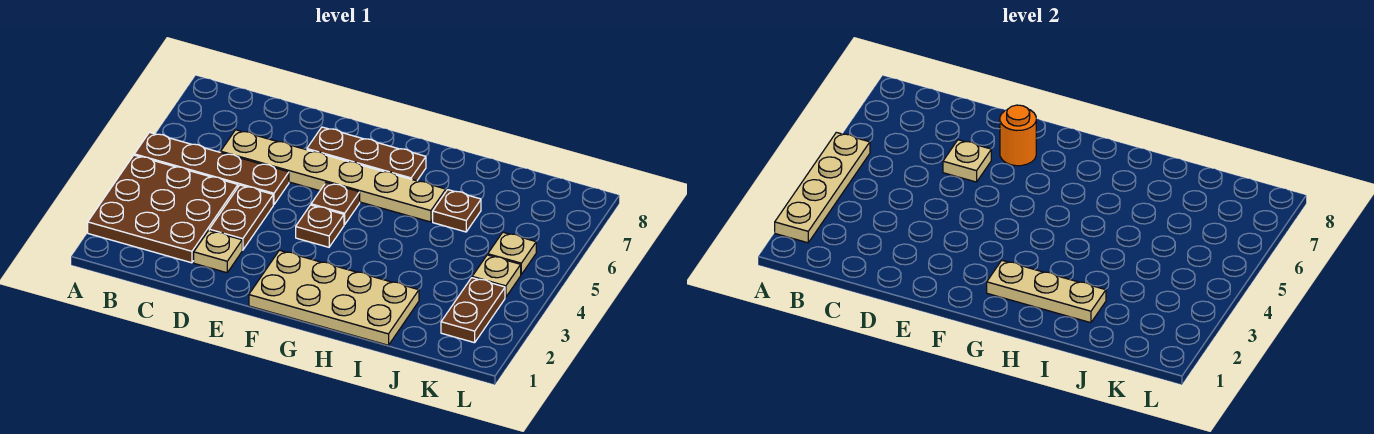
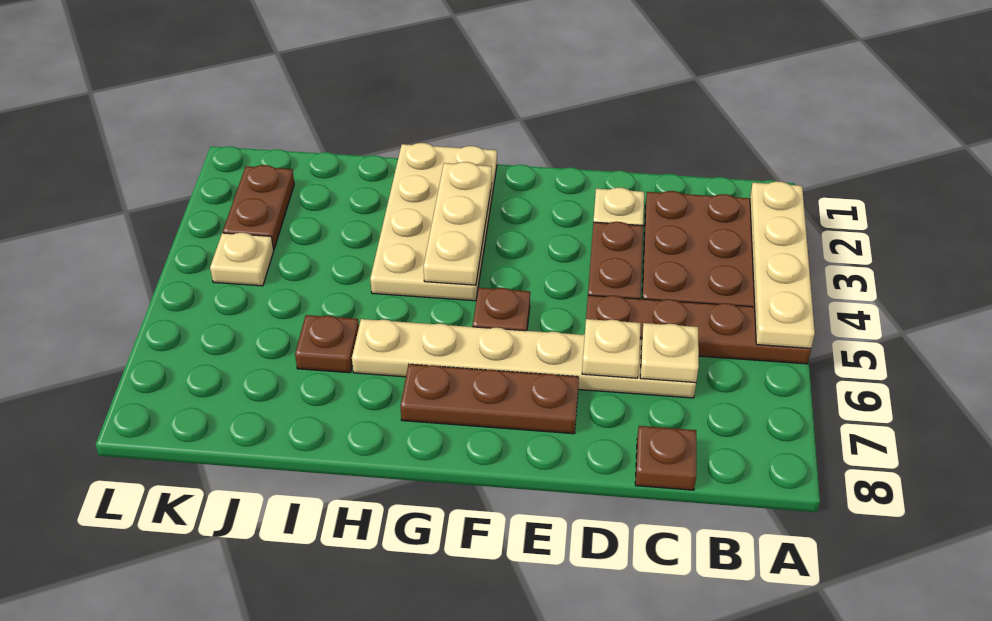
orange round brick E7 level 2 -> none
tan plate F1:I2 level 1 -> tan plate G1:H4 level 1
brown plate F4 level 1 -> brown plate C8 level 1
tan plate G2:I2 level 2 -> tan plate G2:G4 level 2
tan plate K5 level 1 -> tan plate C6 level 2

